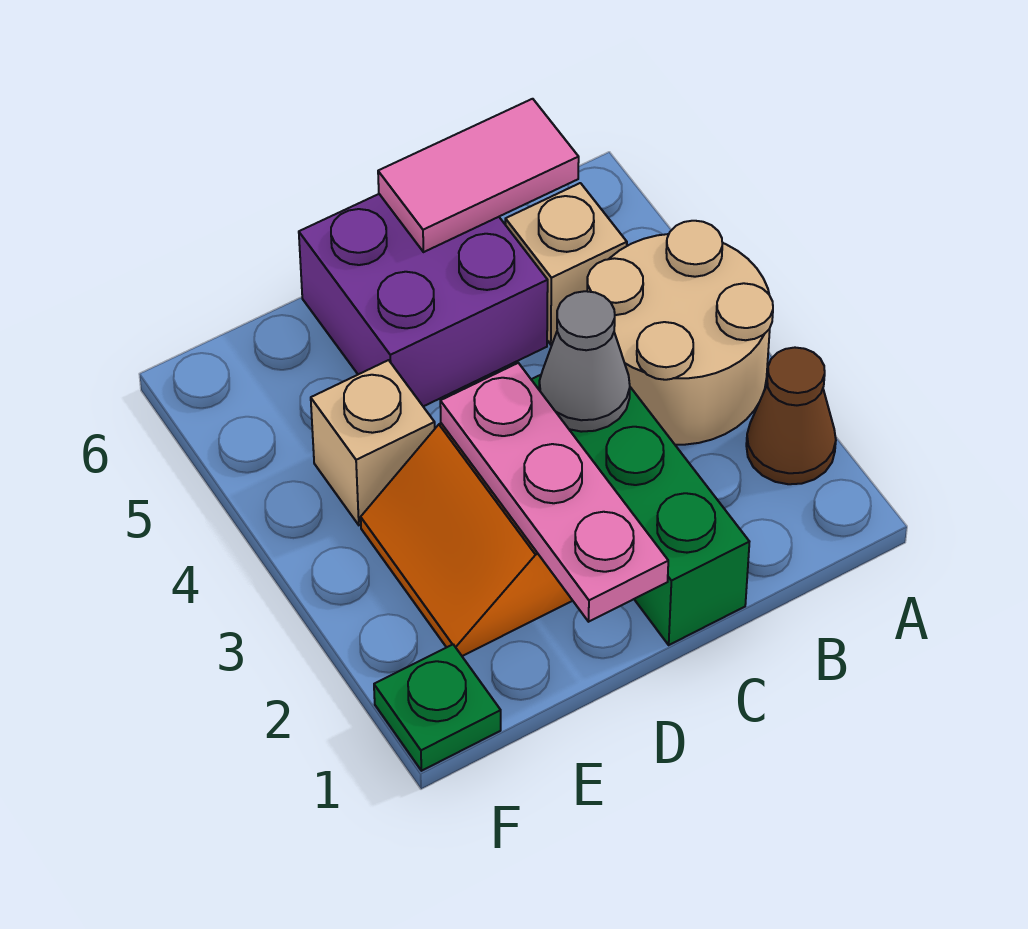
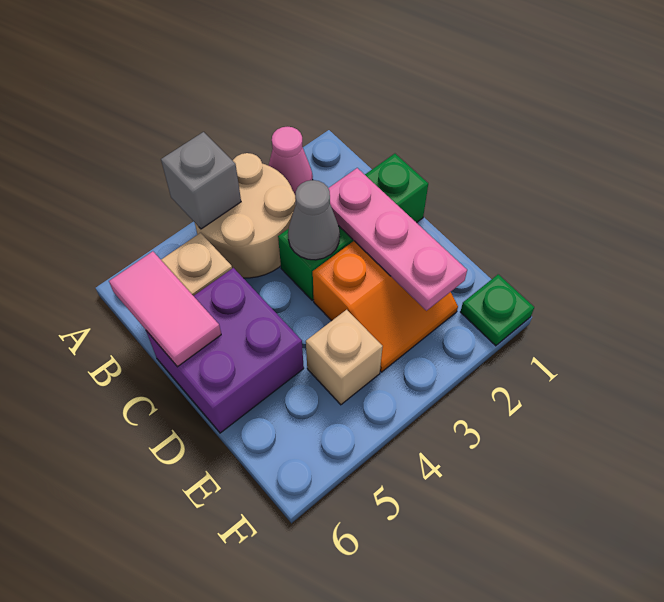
brown cone A2 level 1 -> pink cone A2 level 1
none -> grey brick A4 level 2
pink plate D1:D3 level 2 -> pink plate C2:E2 level 2

